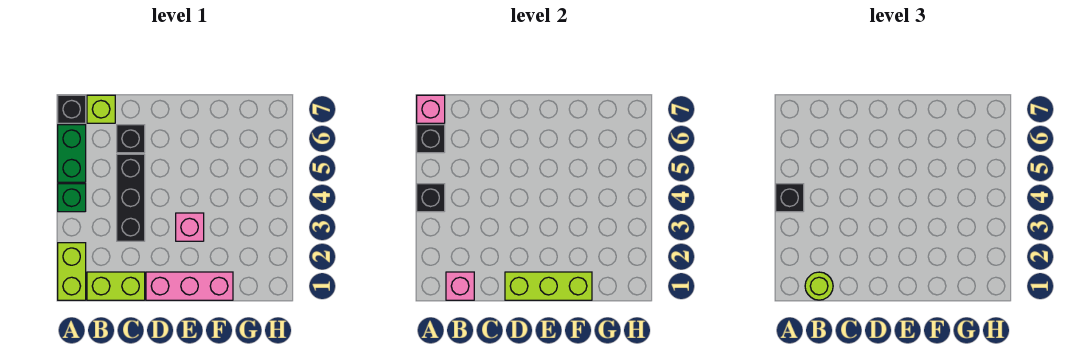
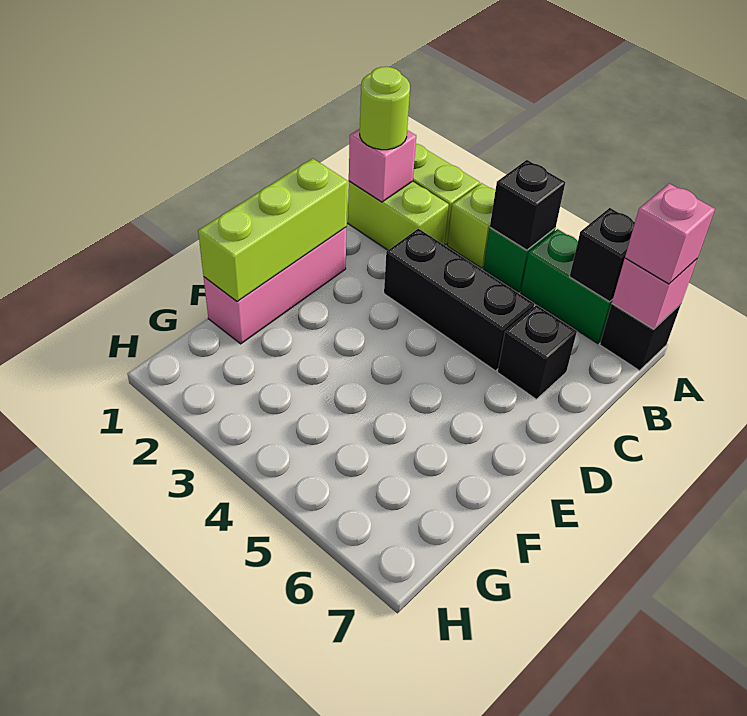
black brick A4 level 3 -> none
lime brick B1:C1 level 1 -> lime brick B1:B2 level 1
lime brick B7 level 1 -> lime brick A3 level 1
pink brick E3 level 1 -> pink brick A7 level 3

